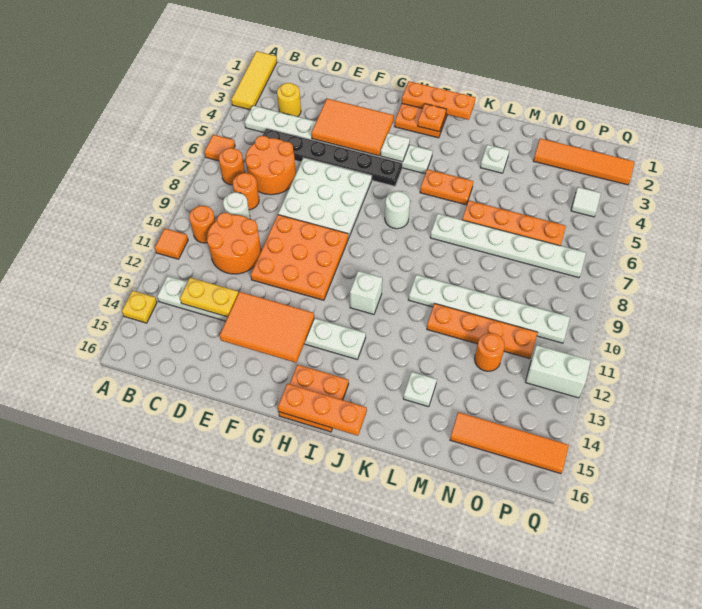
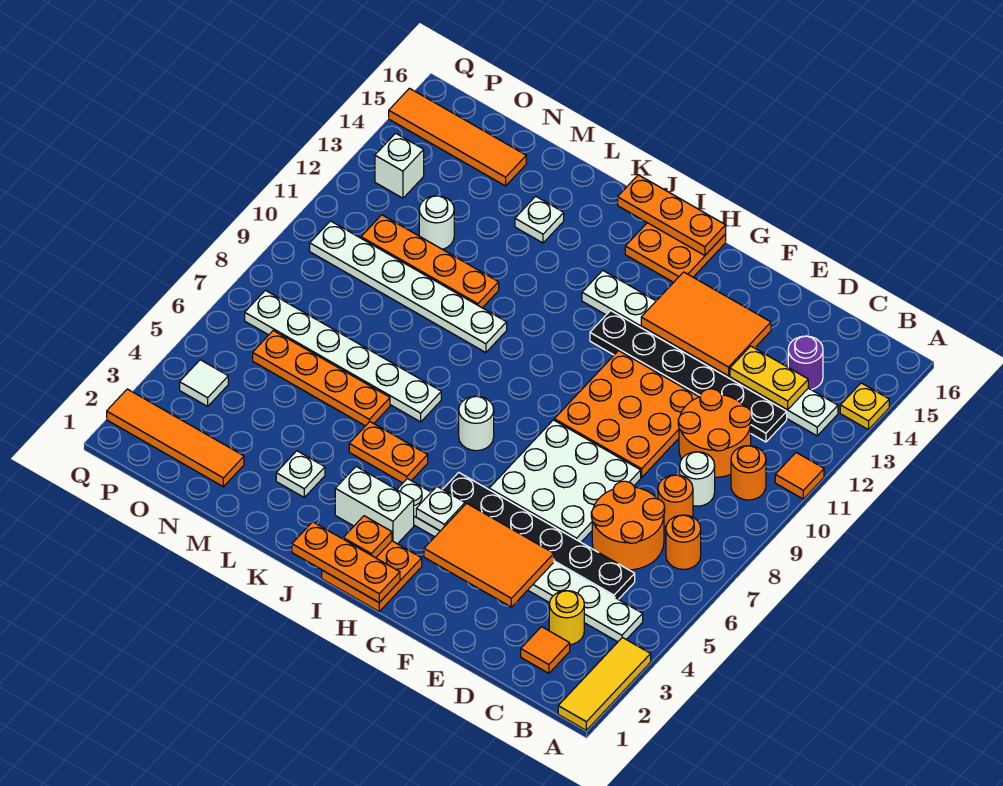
orange tile A6 level 1 -> orange tile C2 level 1
none -> black plate C12:H12 level 1
none -> purple round brick C14 level 1
white brick I11 level 1 -> white brick P13 level 1
orange round brick N12 level 1 -> white round brick N12 level 1
white brick P12:Q12 level 1 -> white brick I3:J3 level 1

